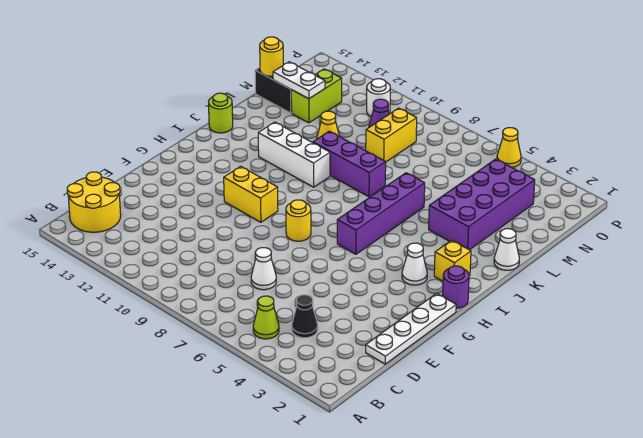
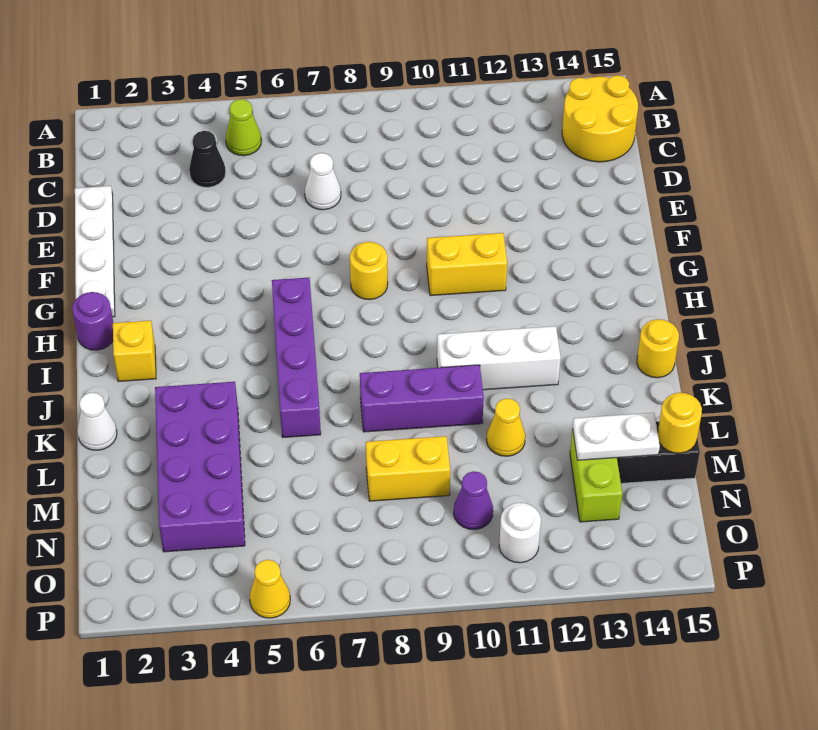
white cone H3 level 1 -> none
lime round brick J15 level 1 -> yellow round brick J15 level 1
yellow brick M9:N9 level 1 -> yellow brick M8:M9 level 1

